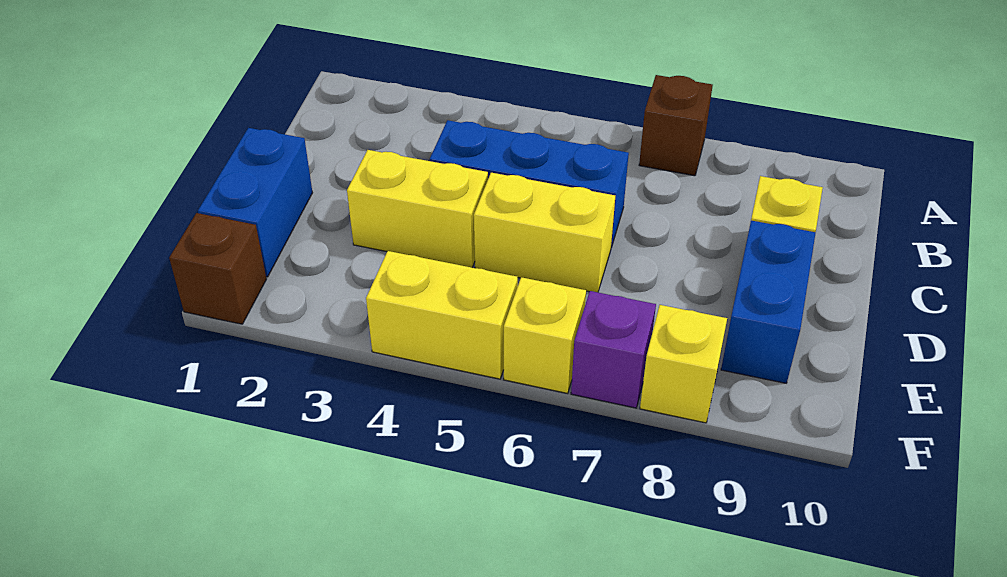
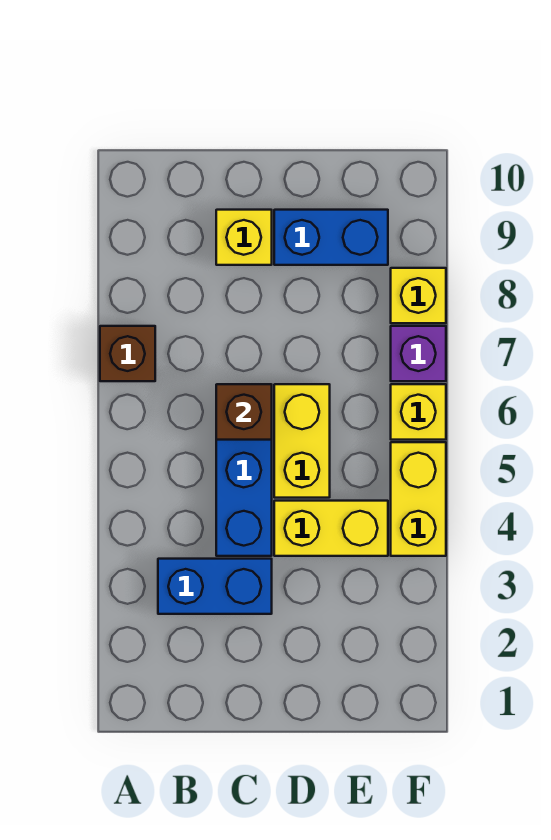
blue brick D1:E1 level 1 -> blue brick B3:C3 level 1
yellow brick D3:D4 level 1 -> yellow brick D4:E4 level 1
brown brick F1 level 1 -> brown brick C6 level 2

